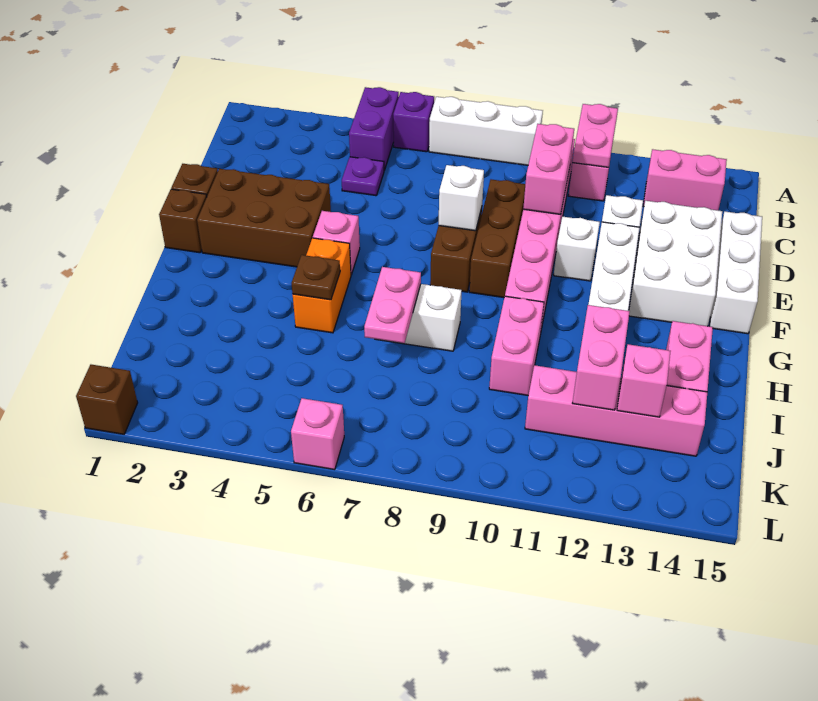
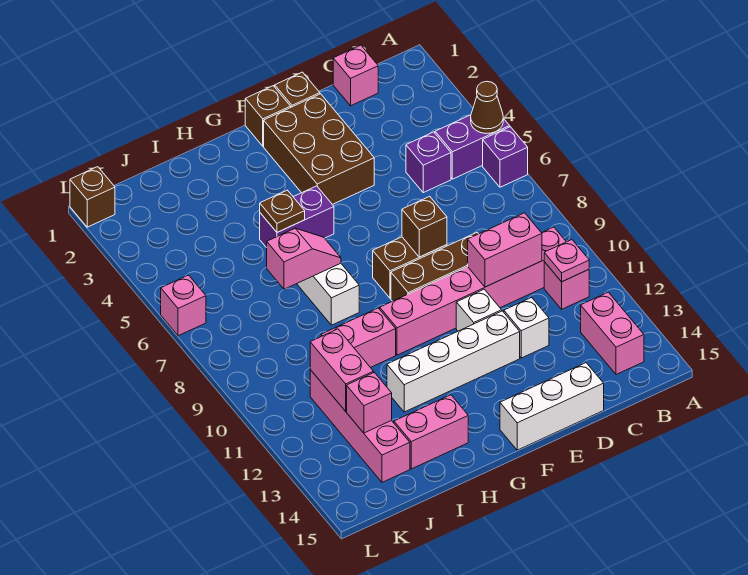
none -> brown cone A5 level 2
white brick A7:A9 level 1 -> none
pink plate A11:B11 level 2 -> pink plate B11 level 2
purple plate C5 level 1 -> purple brick C5 level 1
white brick D13:F14 level 1 -> none
white brick E8 level 2 -> brown brick E8 level 2
pink brick F5 level 1 -> pink brick C1 level 1
orange brick G5:H5 level 1 -> purple brick G5:H5 level 1
pink plate H7:I7 level 2 -> pink slope H7:I7 level 2 top I
pink brick I12:J12 level 2 -> pink brick J11:J12 level 2

